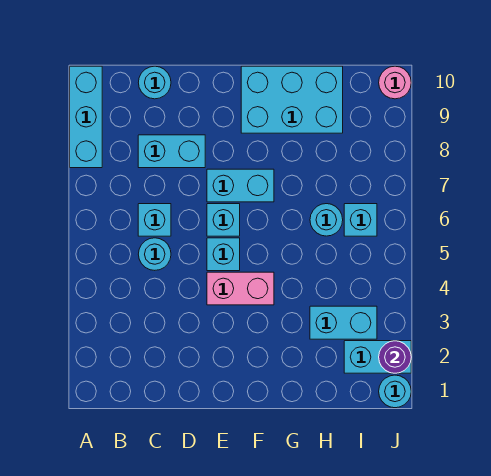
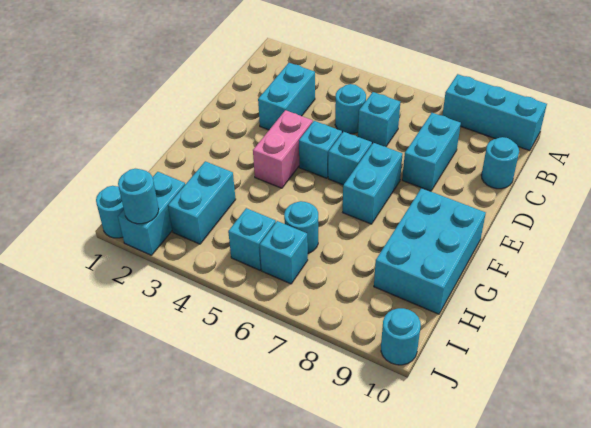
none -> cyan brick C3:D3 level 1
none -> cyan brick I5 level 1
purple round brick J2 level 2 -> cyan round brick J2 level 2
pink round brick J10 level 1 -> cyan round brick J10 level 1

